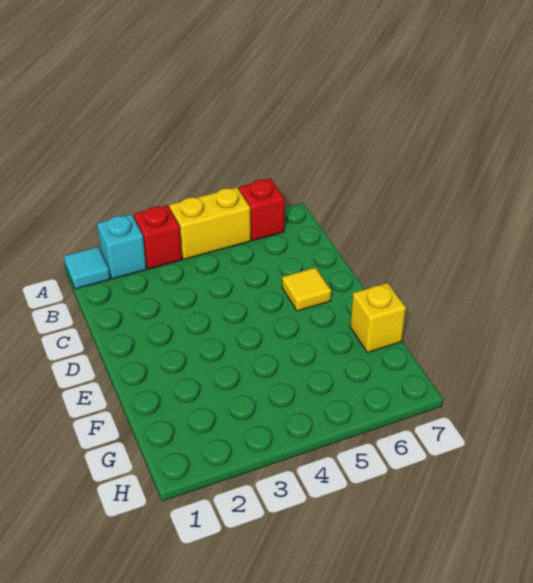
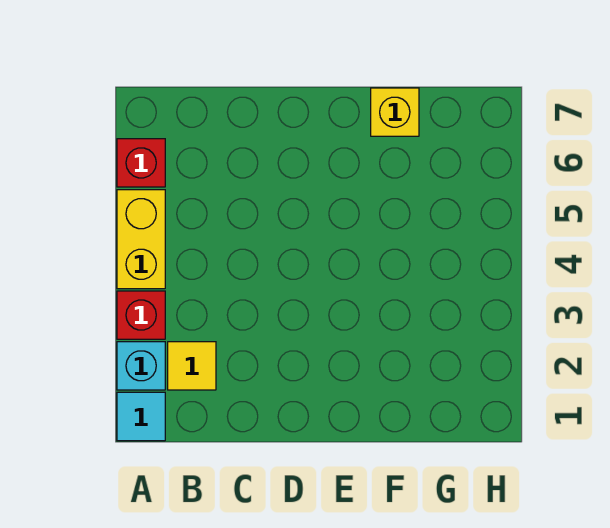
yellow tile D6 level 1 -> yellow tile B2 level 1

